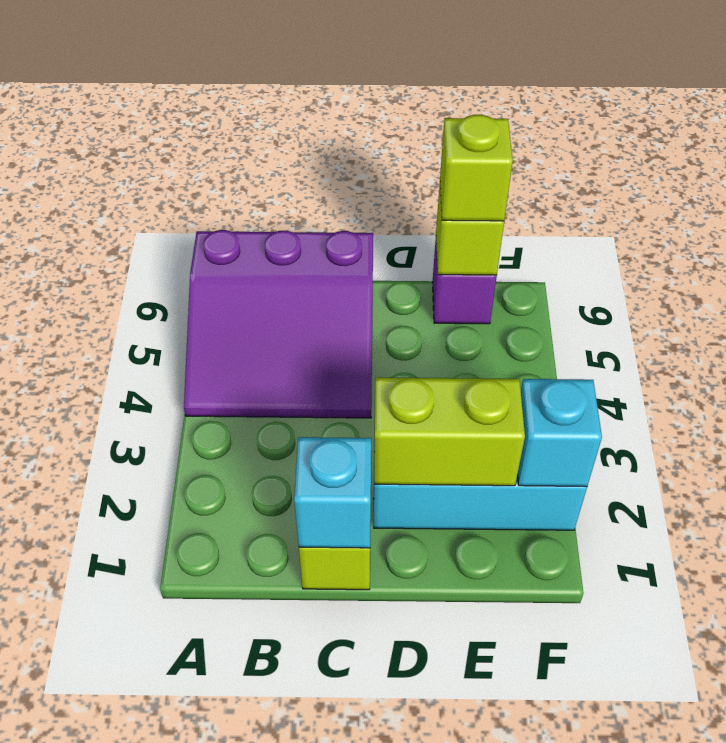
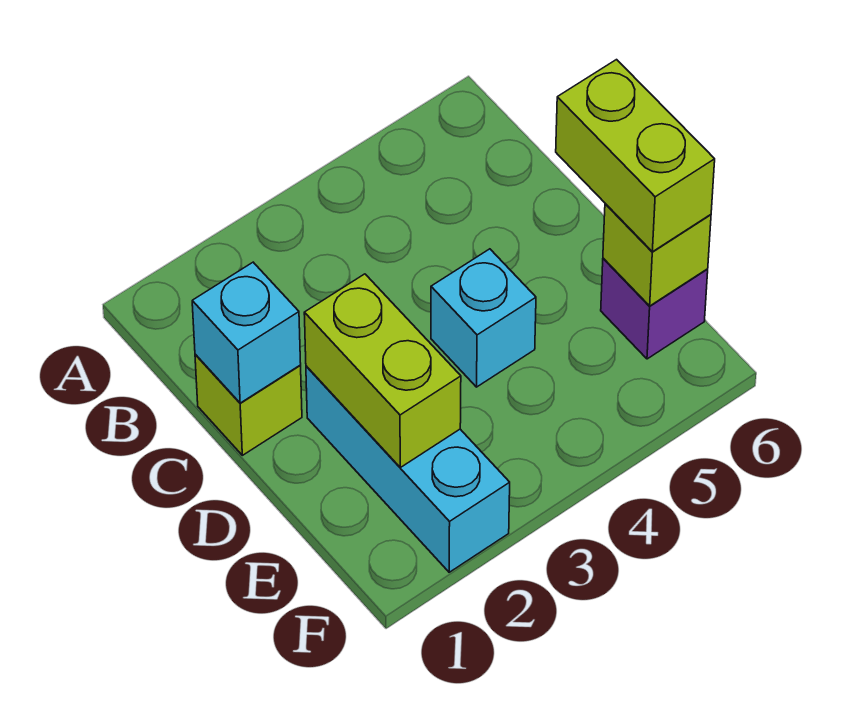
purple slope A4:C6 level 1 top 6 -> none
lime brick E6 level 3 -> lime brick D6:E6 level 3
cyan brick F2 level 2 -> cyan brick D4 level 1

